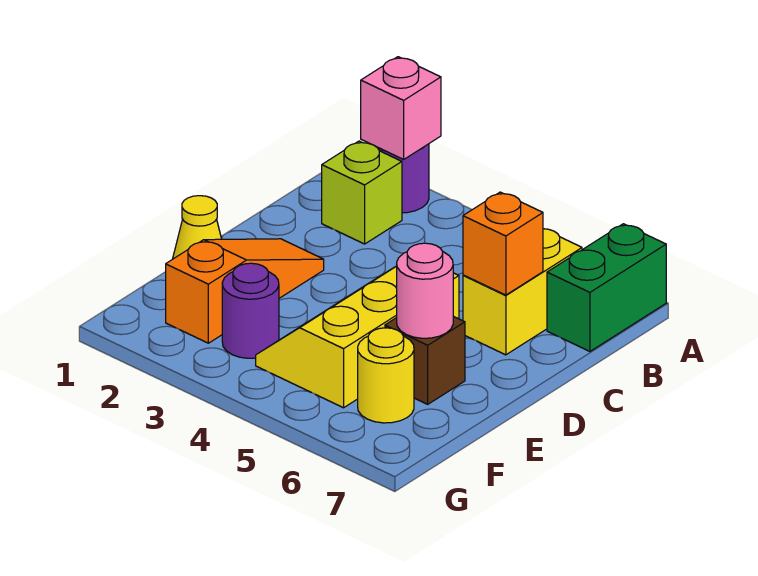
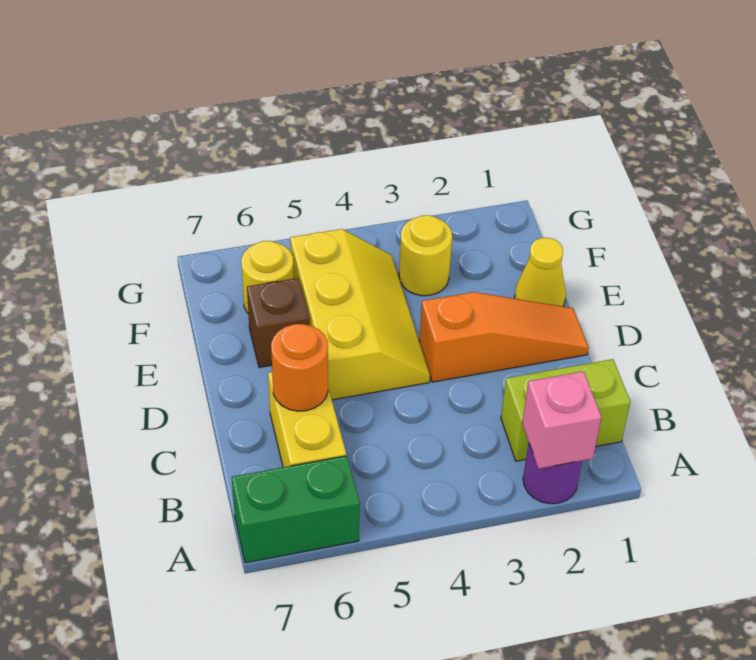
green brick A7:B7 level 1 -> green brick A6:A7 level 1
lime brick B2 level 1 -> lime brick B1:B2 level 1
orange brick C6 level 2 -> orange round brick C6 level 2
orange slope D2:F2 level 1 top F -> orange slope D1:D3 level 1 top 3
pink round brick E6 level 2 -> none
purple round brick F3 level 1 -> yellow round brick F3 level 1

